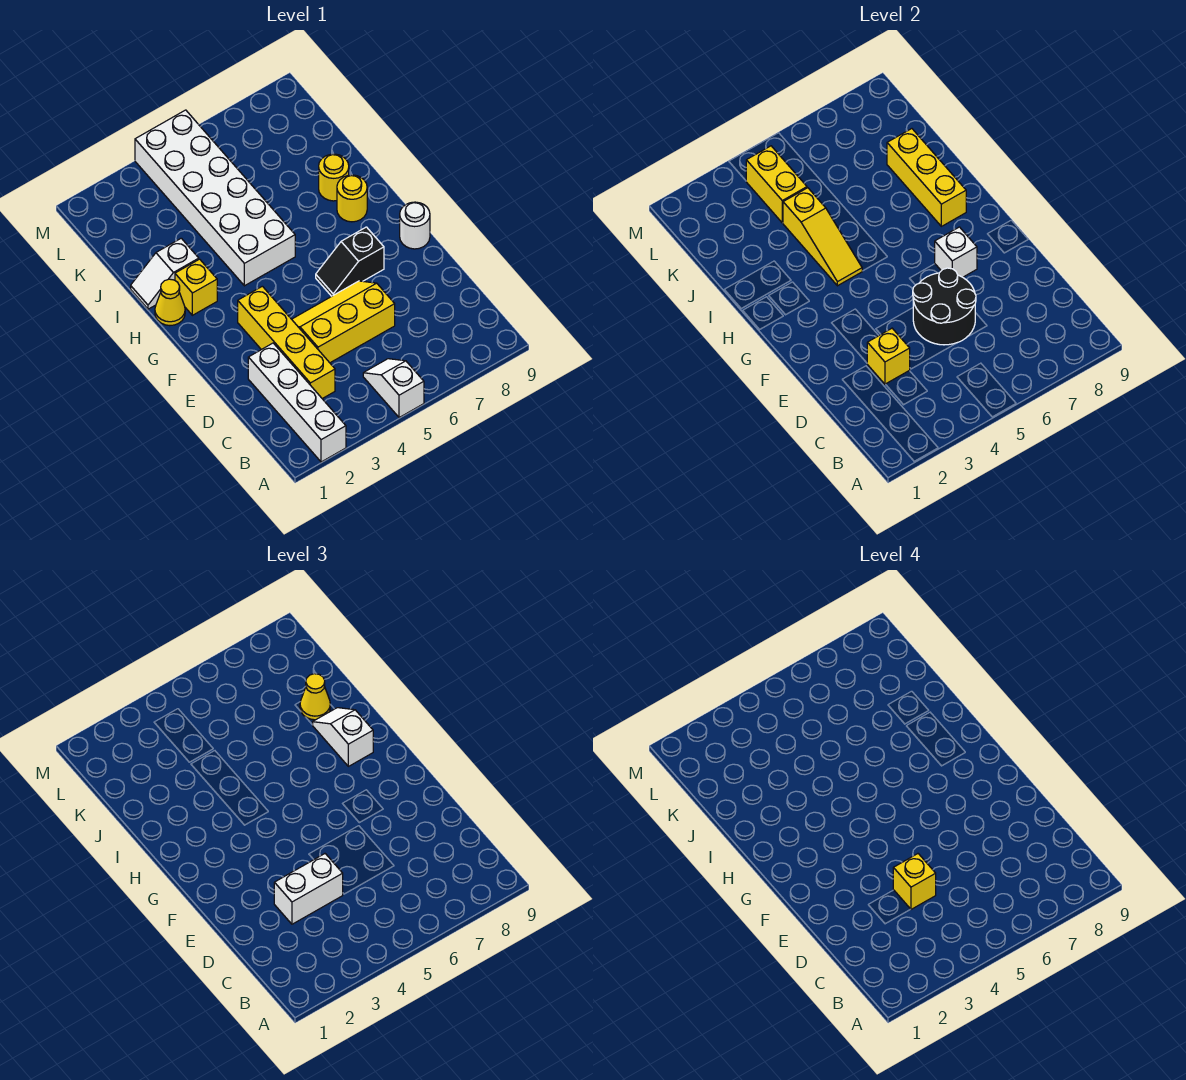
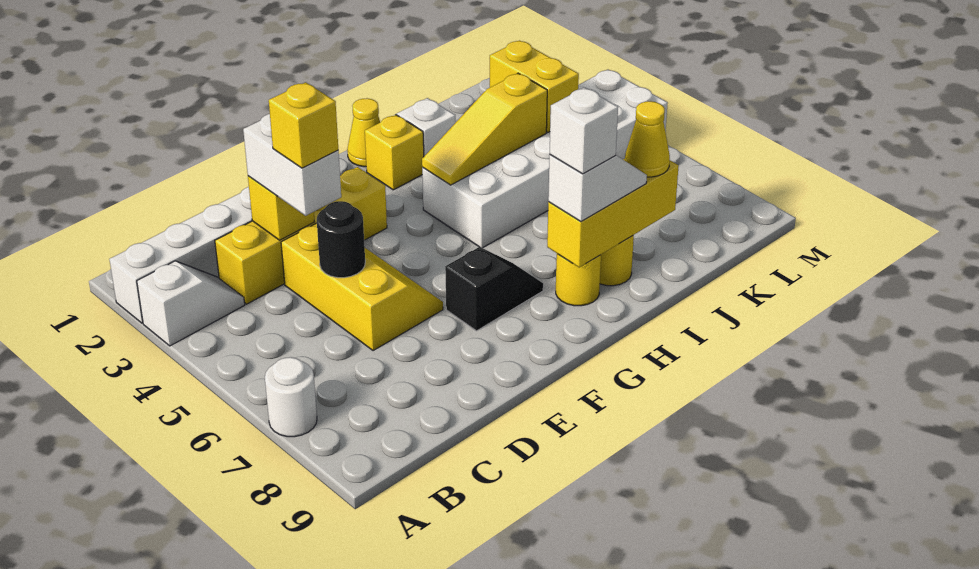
white slope A5:B5 level 1 top A -> white slope A3:B3 level 1 top A
black round brick D5:E6 level 2 -> black round brick D5 level 2
black slope F6:F7 level 1 top 7 -> black slope F7:G7 level 1 top F
white brick F7 level 2 -> white brick H8 level 4
white round brick F9 level 1 -> white round brick A7 level 1
yellow brick K4:L4 level 2 -> yellow brick K3:K4 level 2

